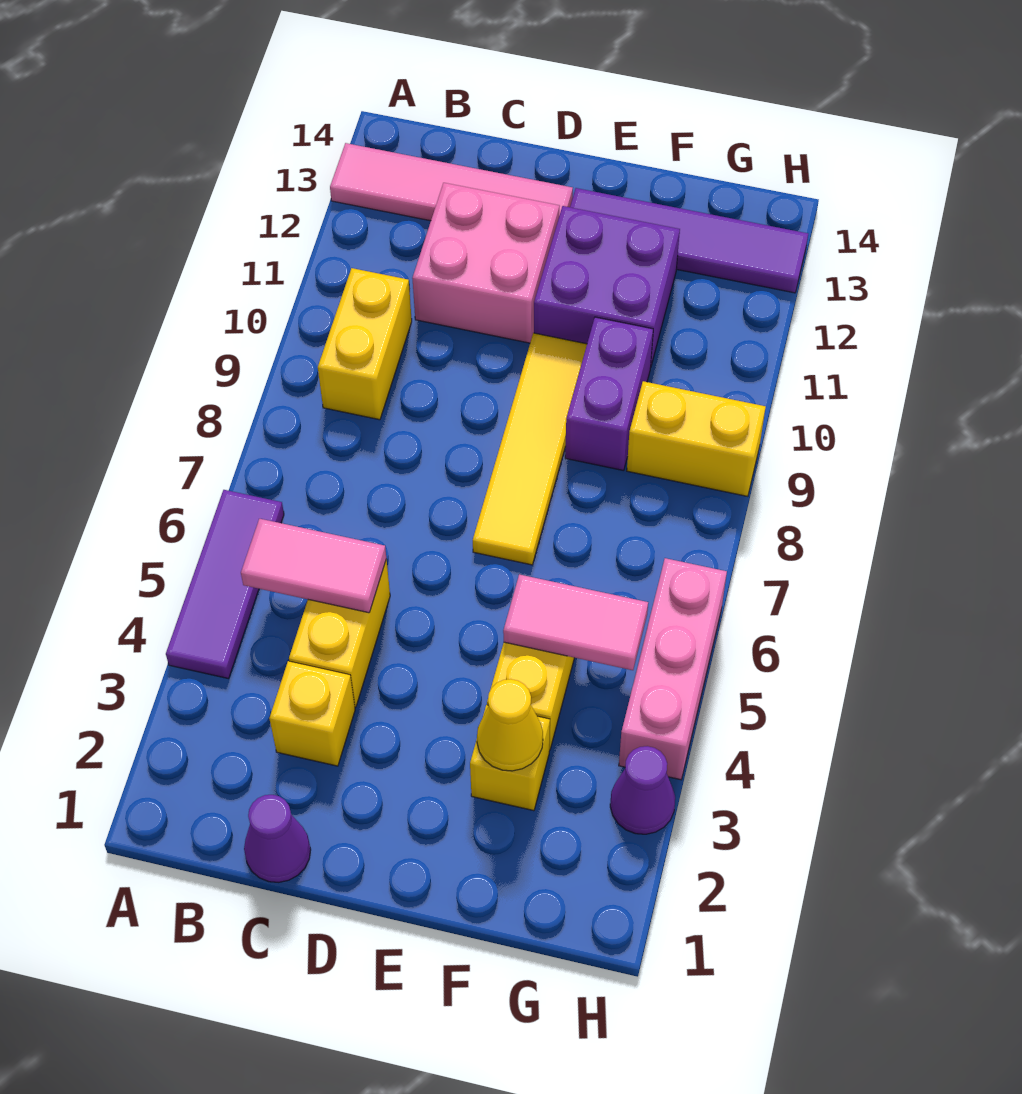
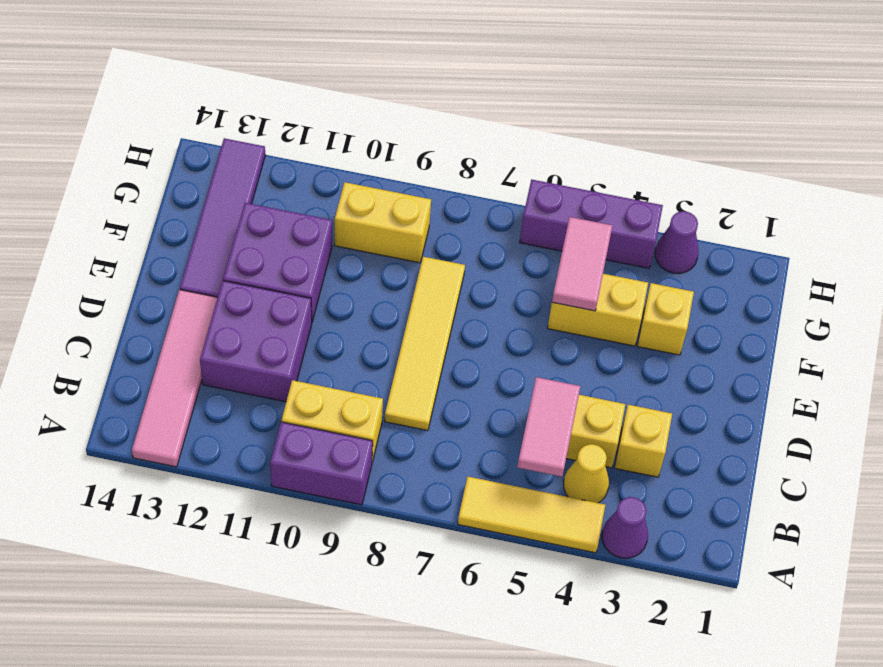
purple tile A4:A6 level 1 -> yellow tile A4:A6 level 1
purple cone C1 level 1 -> purple cone A3 level 1
pink brick C11:D12 level 1 -> purple brick C11:D12 level 1
yellow tile E7:E10 level 1 -> yellow tile C8:F8 level 1
yellow cone F3 level 2 -> yellow cone B4 level 1
purple brick F9:F10 level 1 -> purple brick A9:A10 level 1
yellow brick G9:H9 level 1 -> yellow brick G9:G10 level 1
pink brick H4:H6 level 1 -> purple brick H4:H6 level 1

